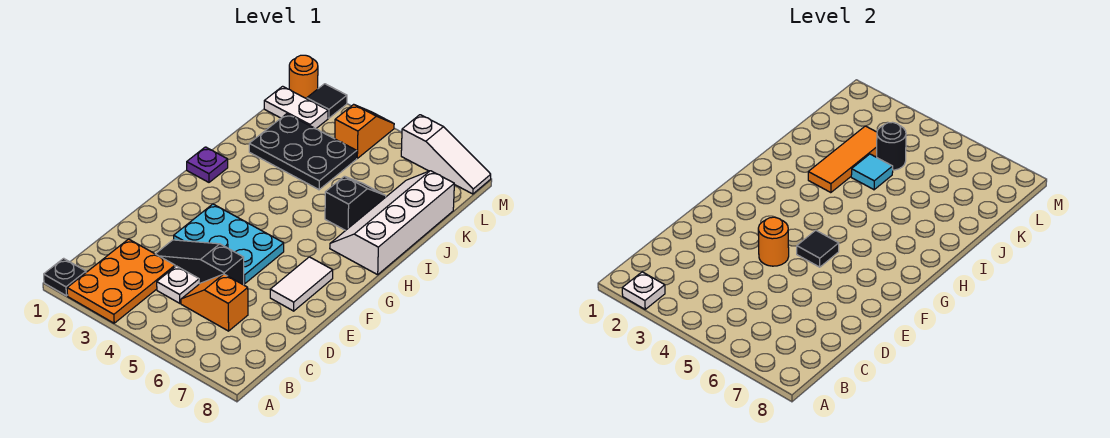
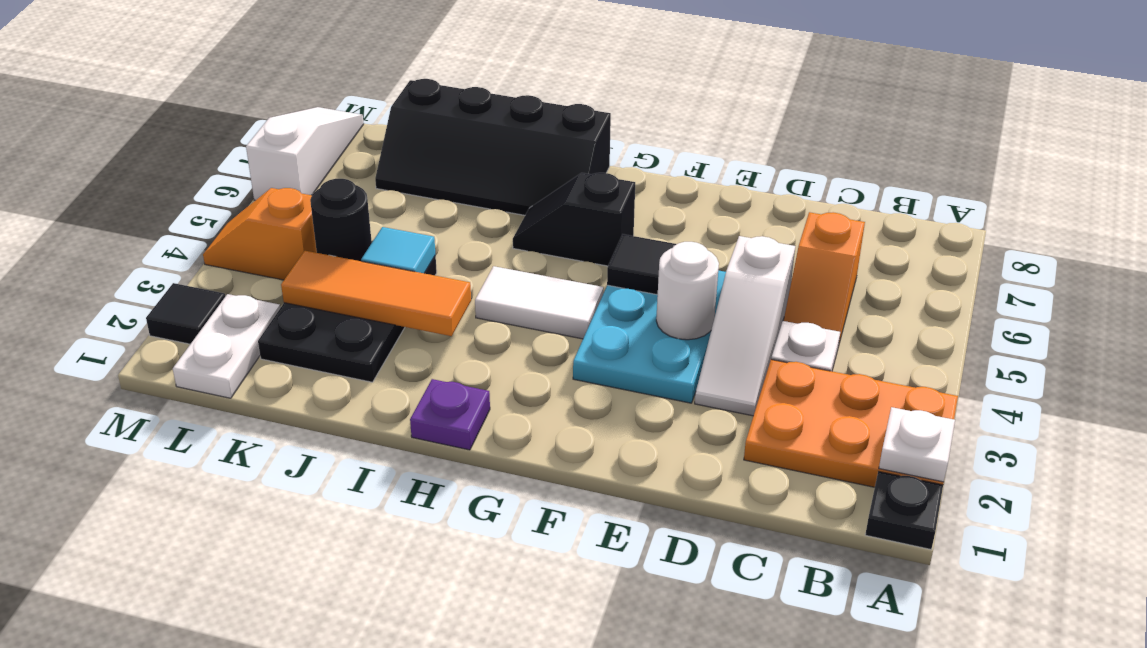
black slope D3:D5 level 1 top 5 -> white slope D3:D5 level 1 top 5
orange round brick E4 level 2 -> white round brick E4 level 2
white tile E7:F7 level 1 -> white tile G4:H4 level 1
white slope H7:K8 level 1 top 8 -> black slope H7:K8 level 1 top 8
black slope I6:J6 level 1 top I -> black slope G6:H6 level 1 top G
orange round brick M1 level 1 -> none

